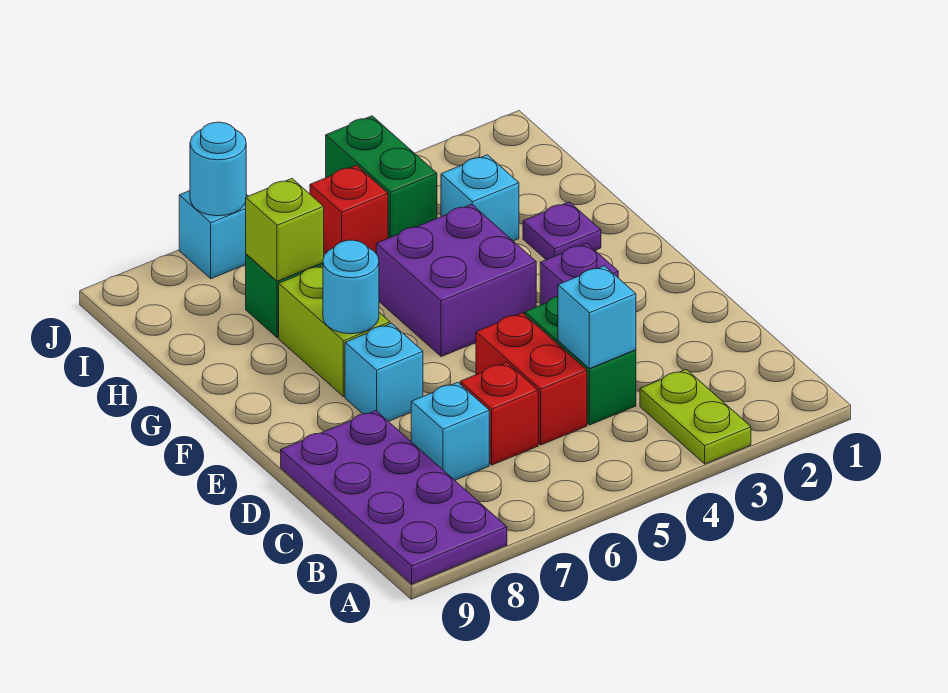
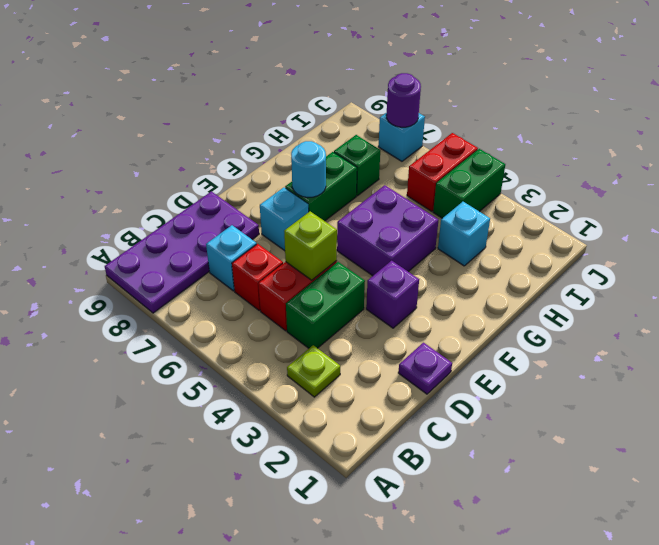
lime plate A3:B3 level 1 -> lime plate B3 level 1
cyan brick C4 level 2 -> none
lime brick F7:G7 level 1 -> green brick F7:G7 level 1
purple plate G2 level 1 -> purple plate D1 level 1
lime brick H7 level 2 -> lime brick D5 level 2
red brick I5 level 1 -> red brick I5:J5 level 1
cyan round brick J7 level 2 -> purple round brick J7 level 2

